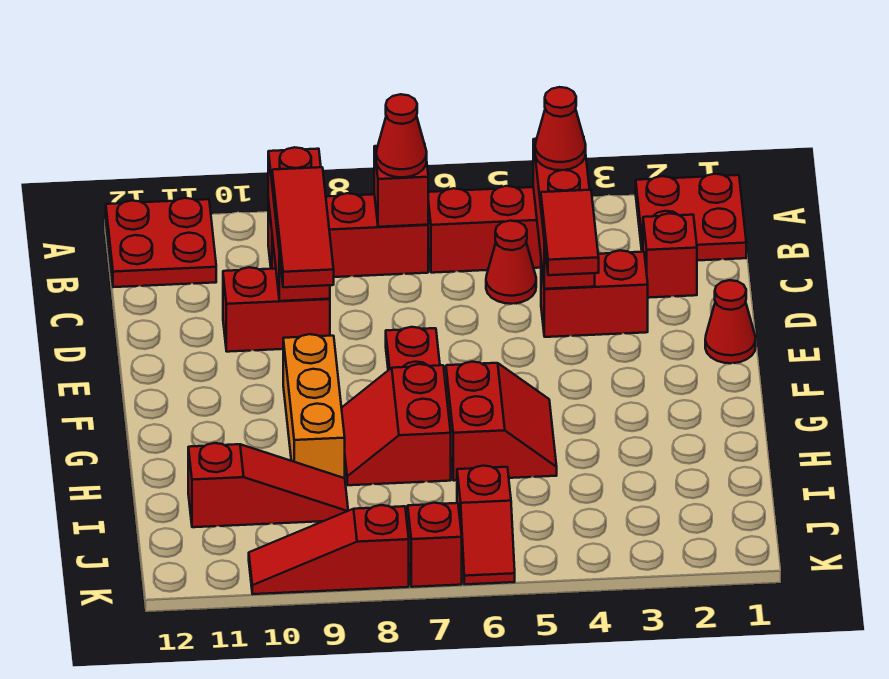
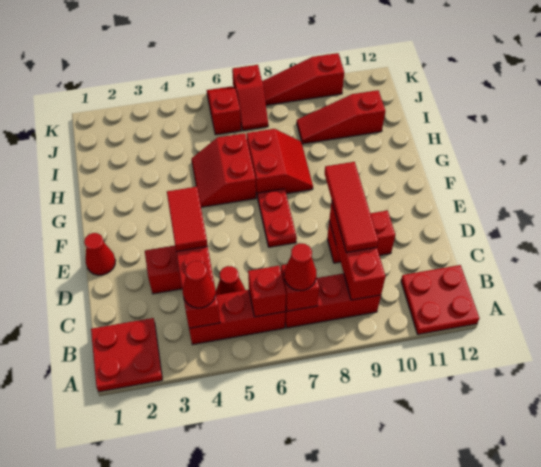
red brick C2 level 1 -> red brick B6 level 2
orange brick F9:H9 level 1 -> none
red slope K8:K10 level 1 top 8 -> red slope K8:K10 level 1 top 10

